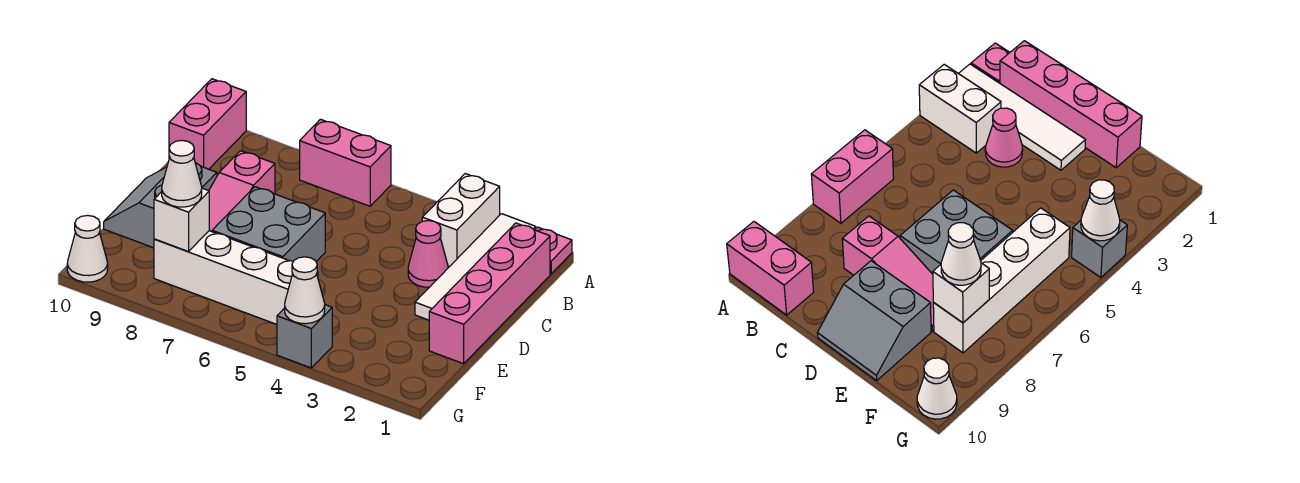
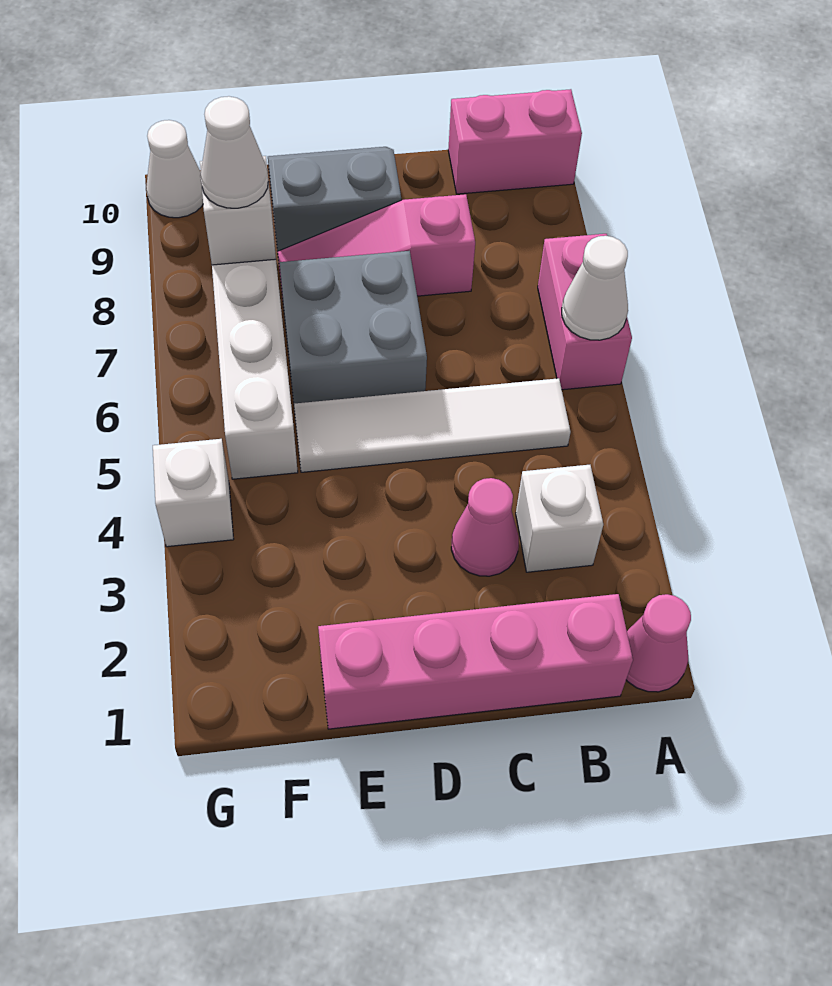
pink plate A1 level 1 -> pink cone A1 level 1
white tile A2:D2 level 1 -> white tile B5:E5 level 1
white brick A3:B3 level 1 -> white brick B3 level 1
grey brick G4 level 1 -> white brick G4 level 1
white cone G4 level 2 -> white cone A6 level 2

